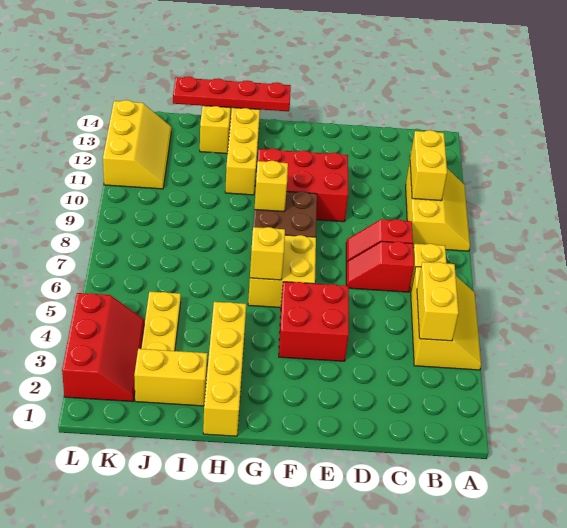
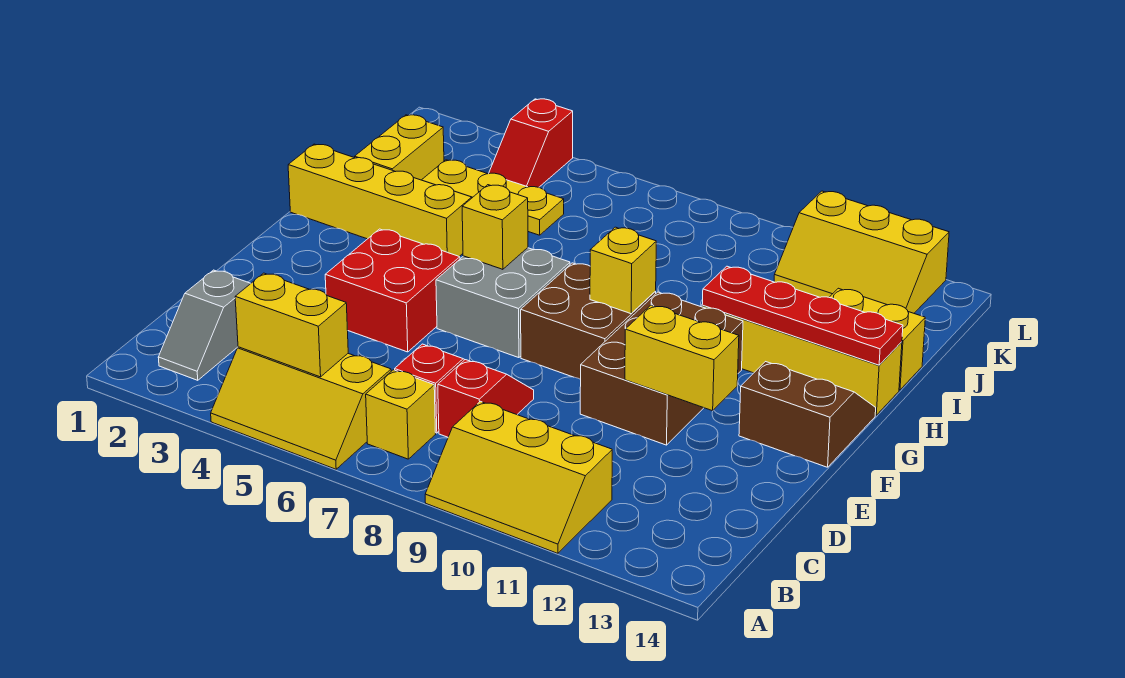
none -> grey slope B2:C2 level 1 top C
yellow brick B10:B11 level 2 -> yellow brick E11:E12 level 2
red brick E10:G11 level 1 -> brown brick E10:G11 level 1
yellow brick F6:G7 level 1 -> grey brick F6:G7 level 1
none -> brown slope F13:G14 level 1 top F
red plate G14:J14 level 2 -> red plate H11:H14 level 2
red slope K2:L4 level 1 top L -> red slope K4:L4 level 1 top L

